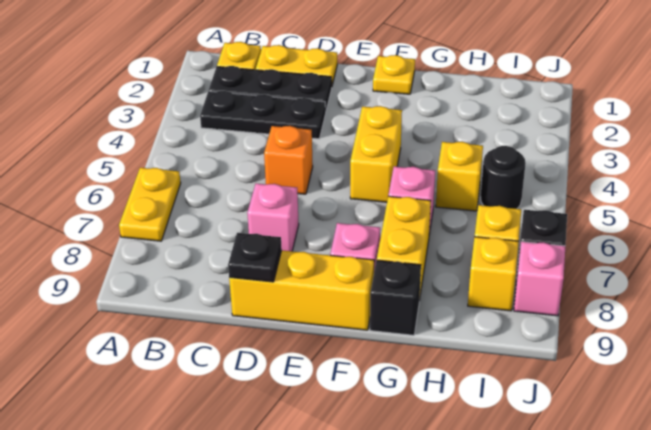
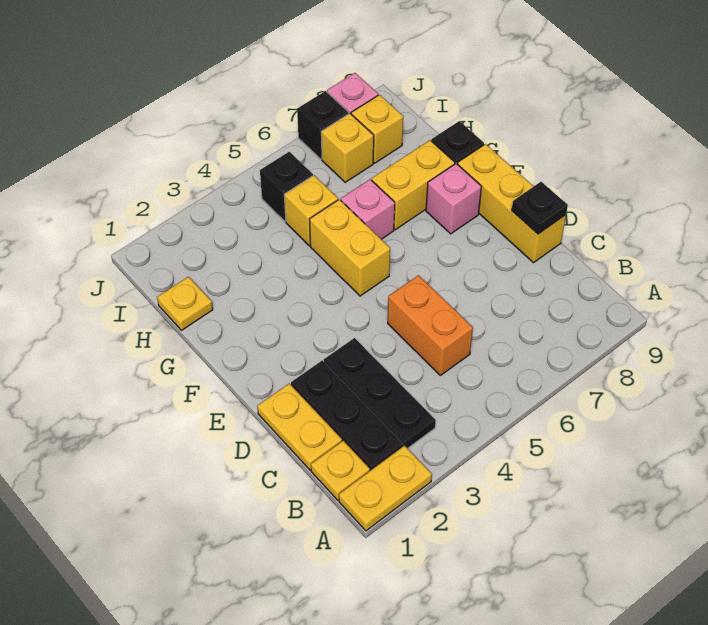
yellow plate A6:A7 level 1 -> yellow plate A1:A2 level 1
orange brick D5 level 1 -> orange brick C5:D5 level 1
pink brick D7 level 1 -> none
yellow plate F1 level 1 -> yellow plate H1 level 1
yellow brick F4:F5 level 1 -> yellow brick F5:G5 level 1
black round brick I5 level 1 -> black brick I5 level 1

